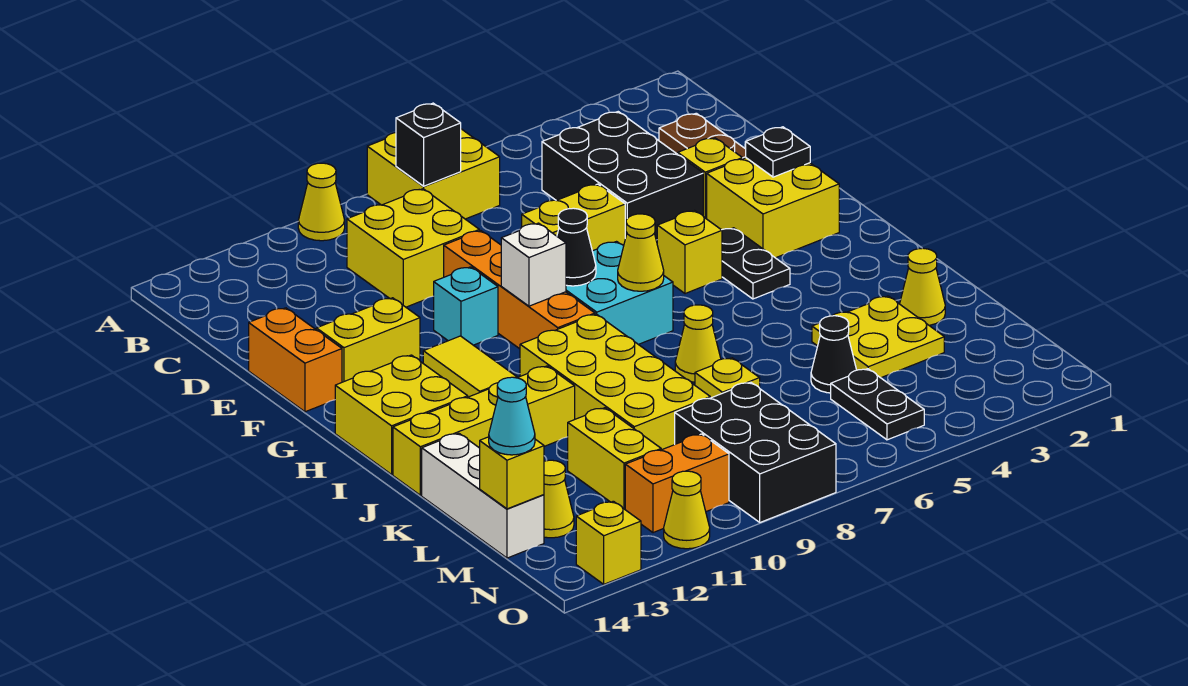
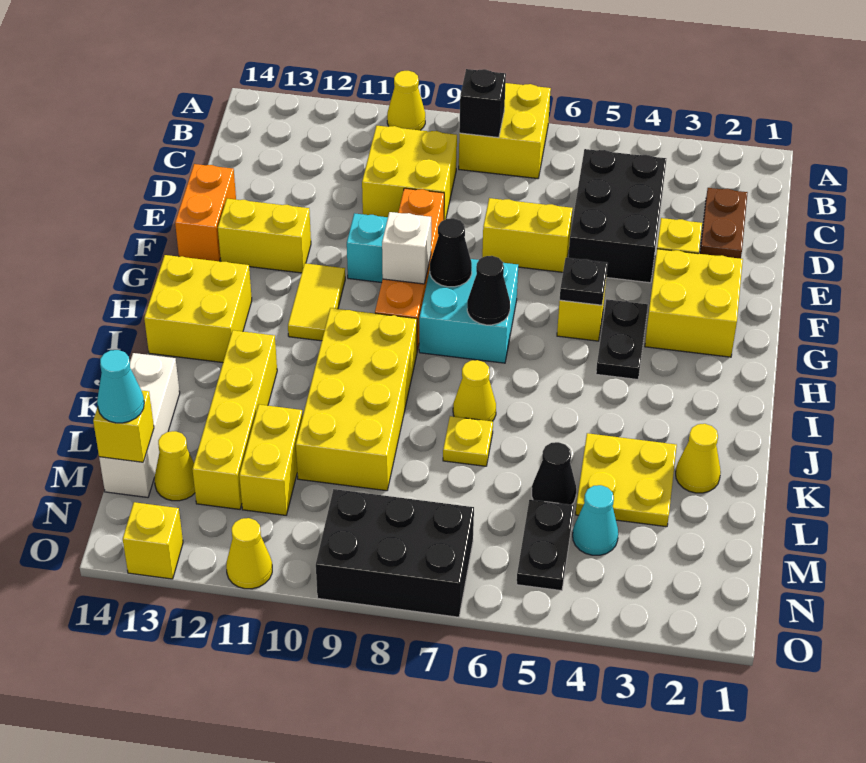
black plate F2 level 2 -> black plate G5 level 2
yellow cone H7 level 2 -> black cone H7 level 2
yellow brick J11:J14 level 1 -> yellow brick J12:M12 level 1
none -> cyan cone M4 level 1
black brick M8:O9 level 1 -> black brick N7:O9 level 1
orange brick N10:N11 level 1 -> none

